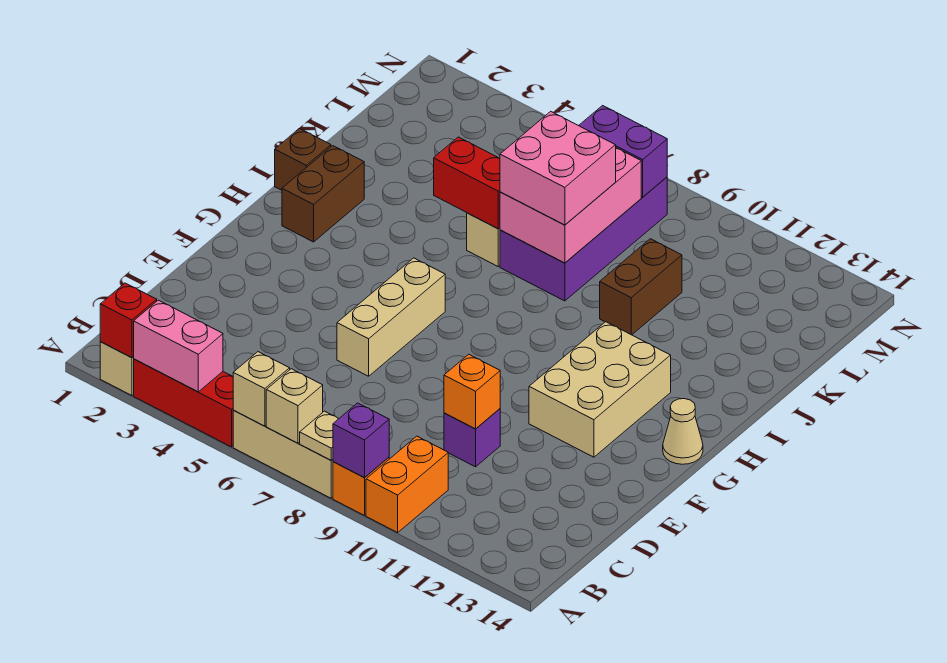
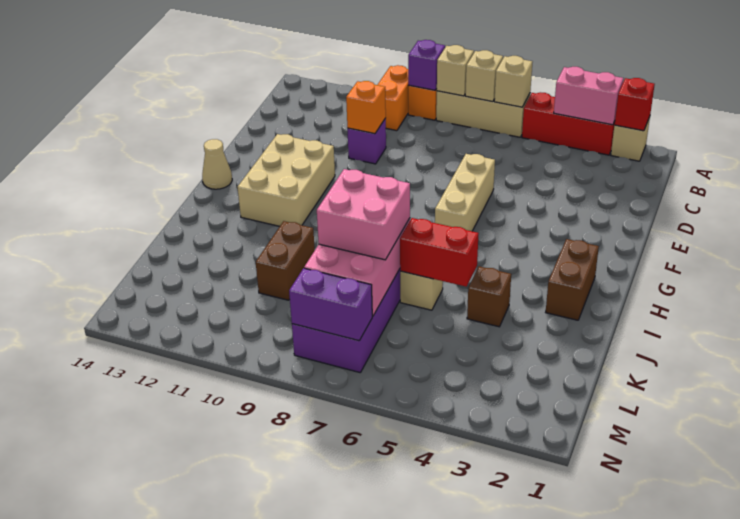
tan plate A8 level 2 -> tan brick A8 level 2
brown brick I1 level 1 -> brown brick J4 level 1

